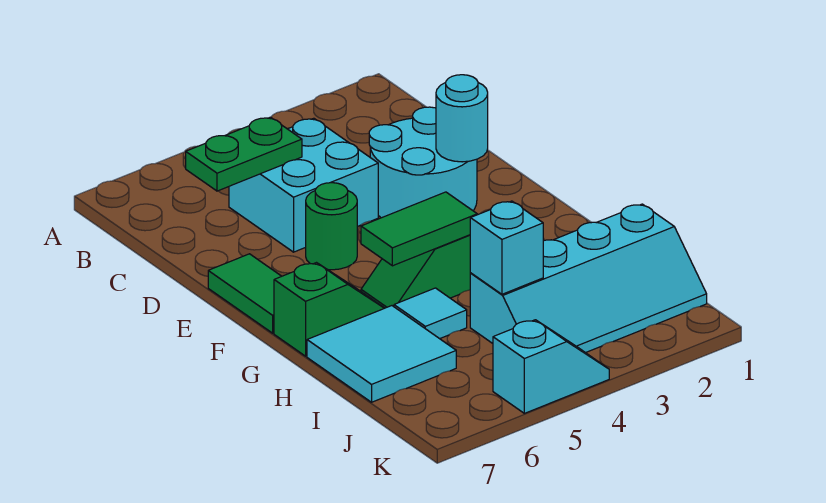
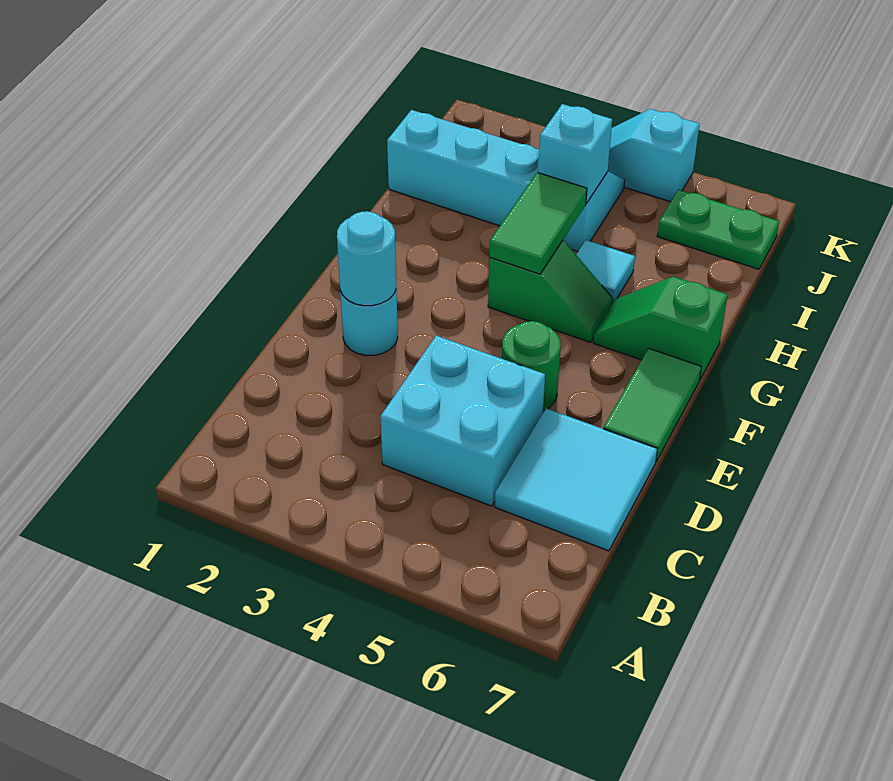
green plate C5:C6 level 2 -> green plate J6:J7 level 1
cyan round brick D2:E3 level 1 -> cyan round brick E2 level 1
green tile G4:G5 level 2 -> green tile G4:H4 level 2
cyan tile H6:I7 level 1 -> cyan tile C6:D7 level 1

